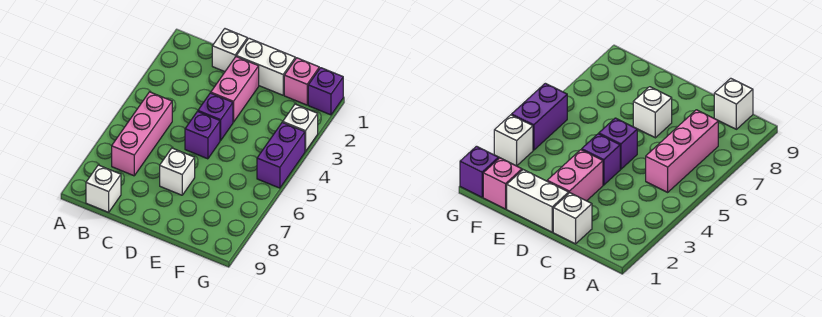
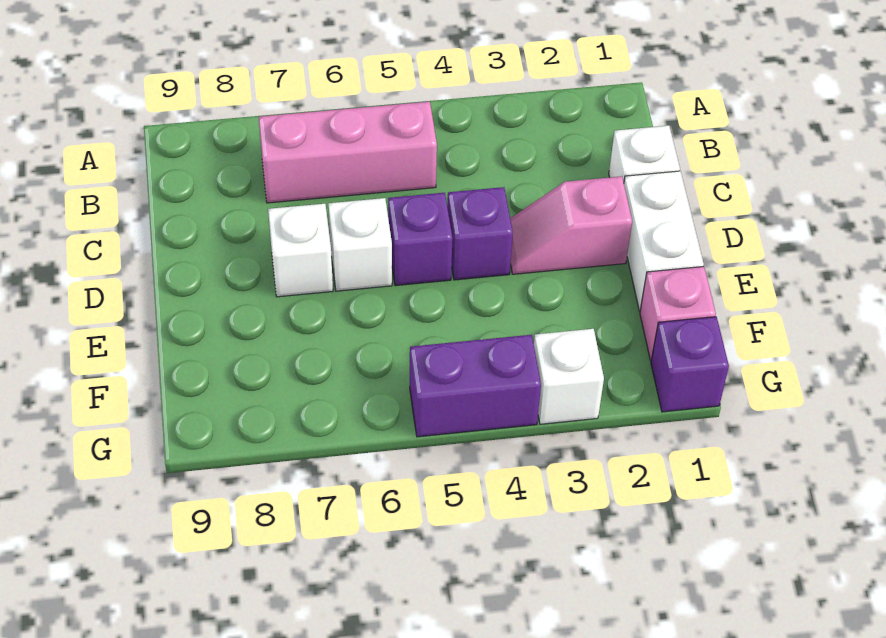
white brick B9 level 1 -> white brick D6 level 1
pink brick D2:D3 level 1 -> pink slope D2:D3 level 1 top 2

